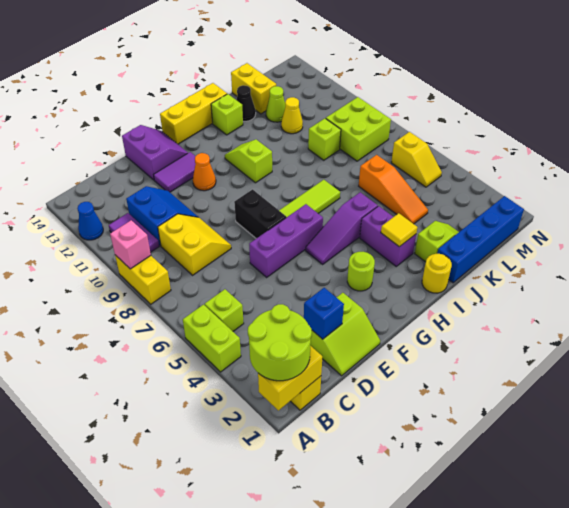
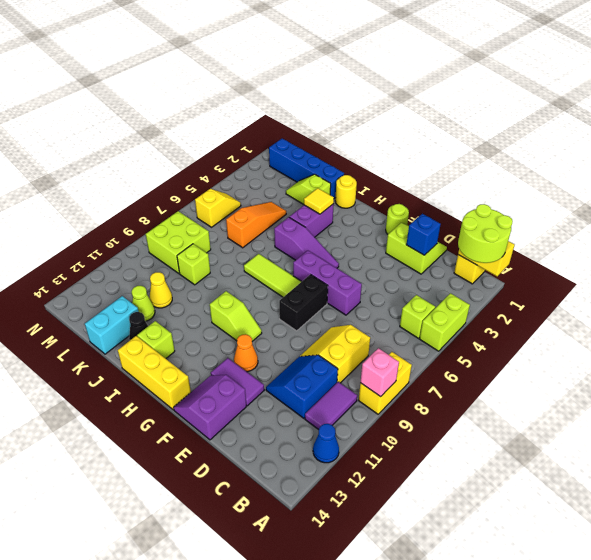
lime round brick G3 level 1 -> lime round brick F1 level 1
lime slope H10:H11 level 1 top 10 -> lime slope G10:H10 level 1 top H
yellow brick K13:K14 level 1 -> cyan brick K13:K14 level 1

